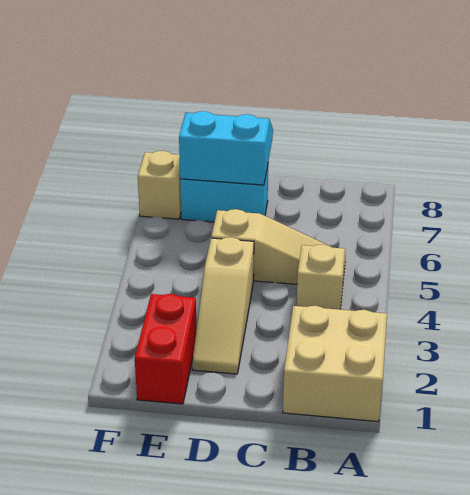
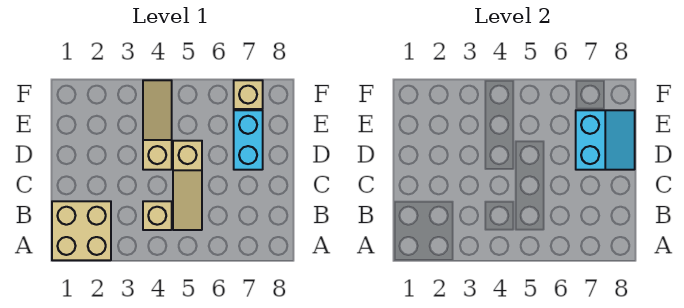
tan slope D2:D4 level 1 top 4 -> tan slope D4:F4 level 1 top D
red brick E1:E2 level 1 -> none

